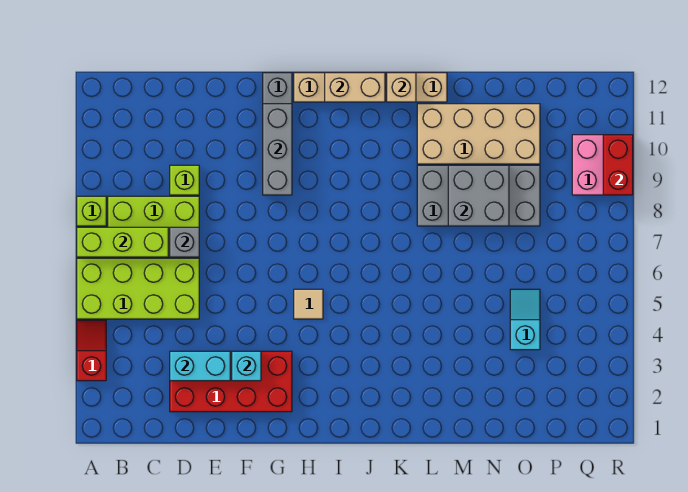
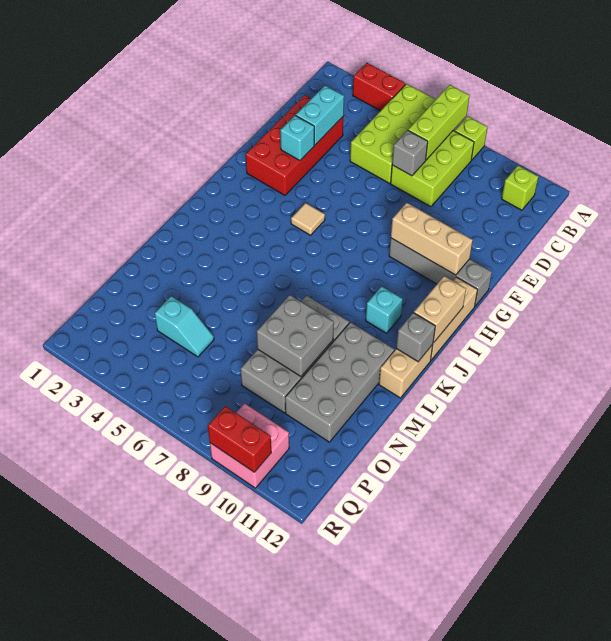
red slope A3:A4 level 1 top 3 -> red brick A3:A4 level 1
lime brick D9 level 1 -> lime brick B11 level 1
grey brick G9:G11 level 2 -> tan brick G9:G11 level 2
none -> cyan brick J10 level 1
tan brick K12 level 2 -> grey brick K12 level 2
tan brick L10:O11 level 1 -> grey brick L10:O11 level 1

